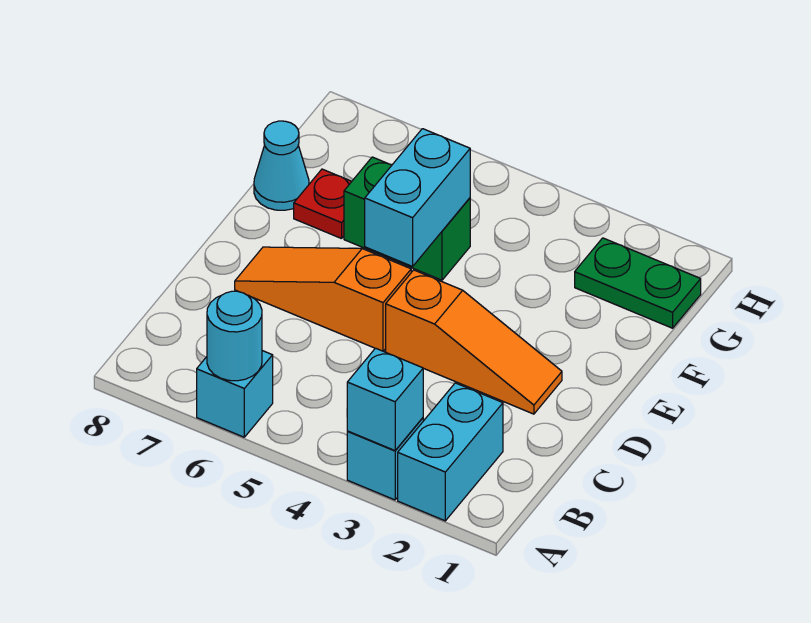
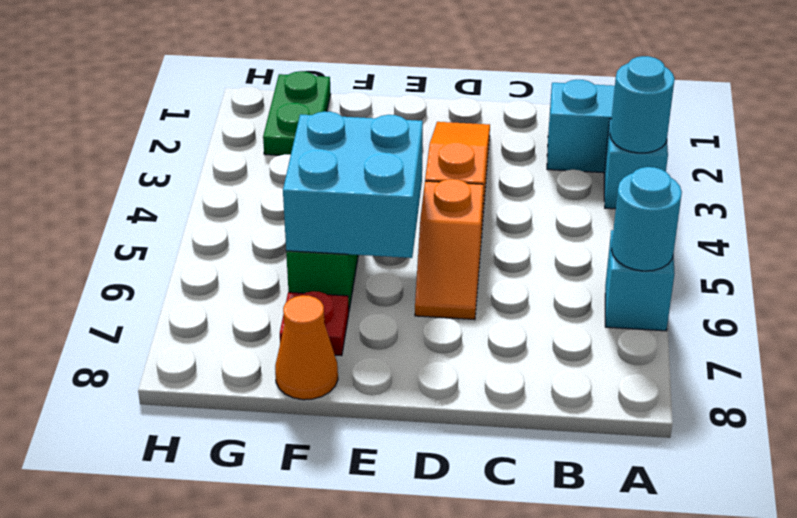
cyan brick A3 level 2 -> cyan round brick A3 level 2
orange slope D5:D7 level 1 top 5 -> orange slope D5:D6 level 1 top 5
cyan brick E5:F5 level 2 -> cyan brick E5:F6 level 2
cyan cone F8 level 1 -> orange cone F8 level 1

